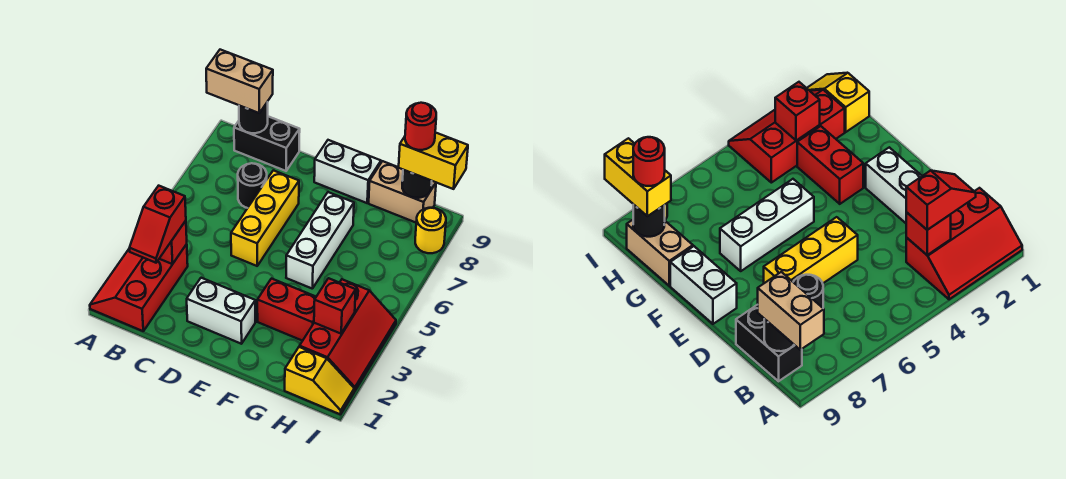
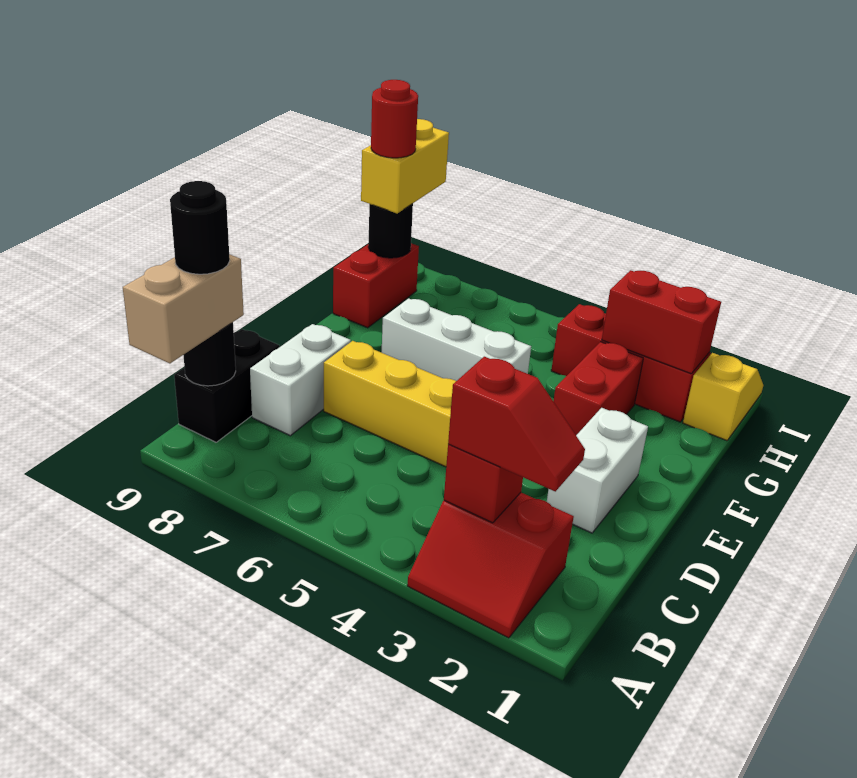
red slope A1:B3 level 1 top B -> red slope A2:B3 level 1 top B
black round brick C7 level 1 -> black round brick B9 level 4
white brick E9:F9 level 1 -> white brick C8:D8 level 1
tan brick G9:H9 level 1 -> red brick G9:H9 level 1
red brick H3 level 2 -> red brick H2:H3 level 2
yellow round brick I8 level 1 -> none

